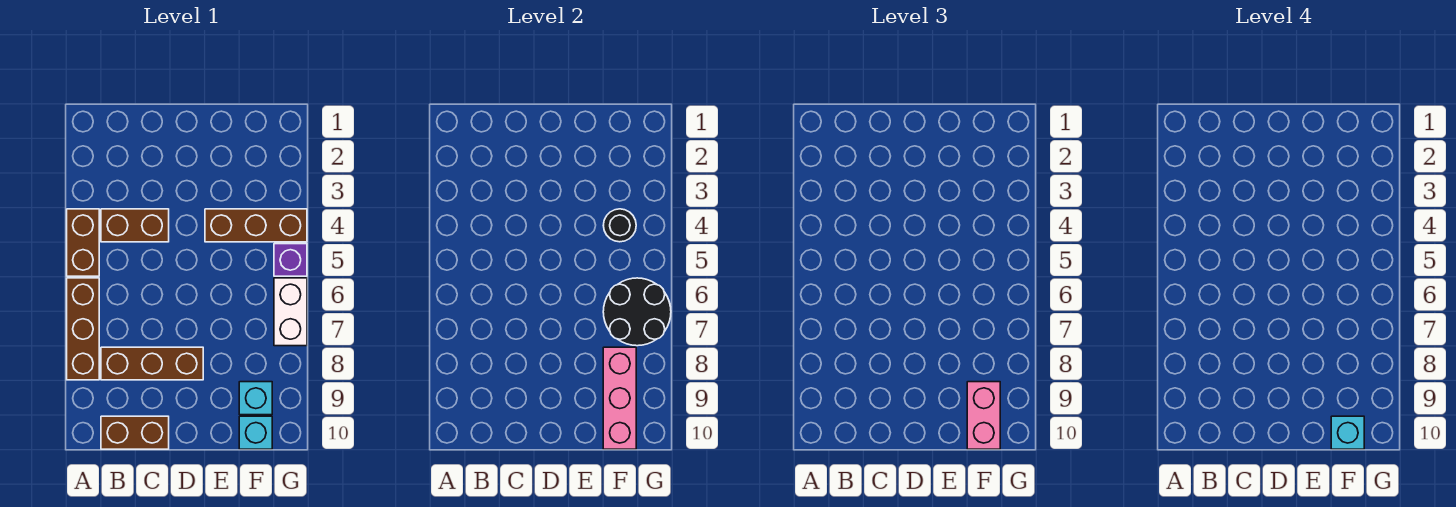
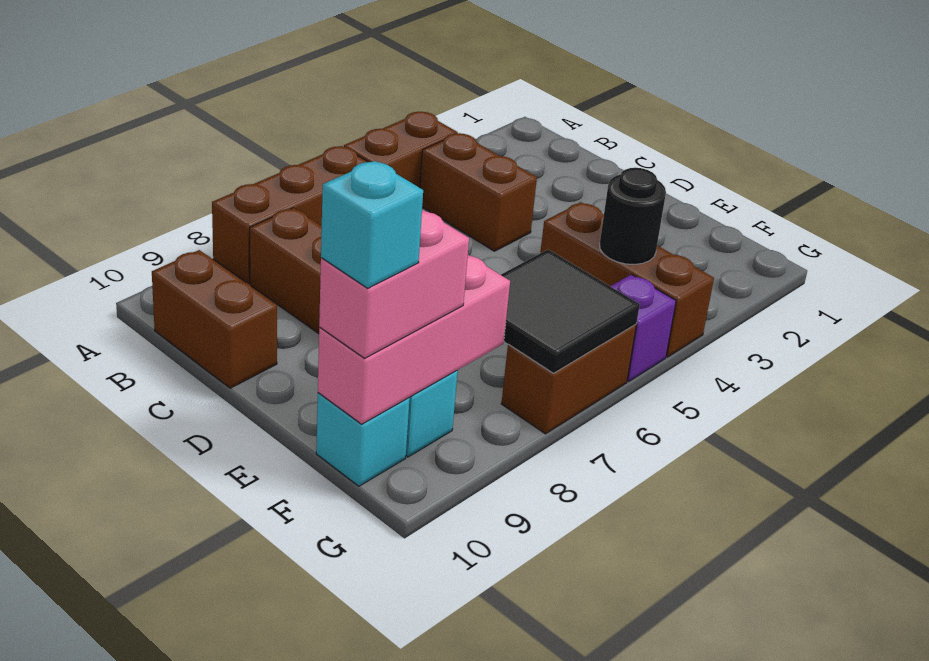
black round brick F6:G7 level 2 -> black tile F6:G7 level 2
white brick G6:G7 level 1 -> brown brick G6:G7 level 1

